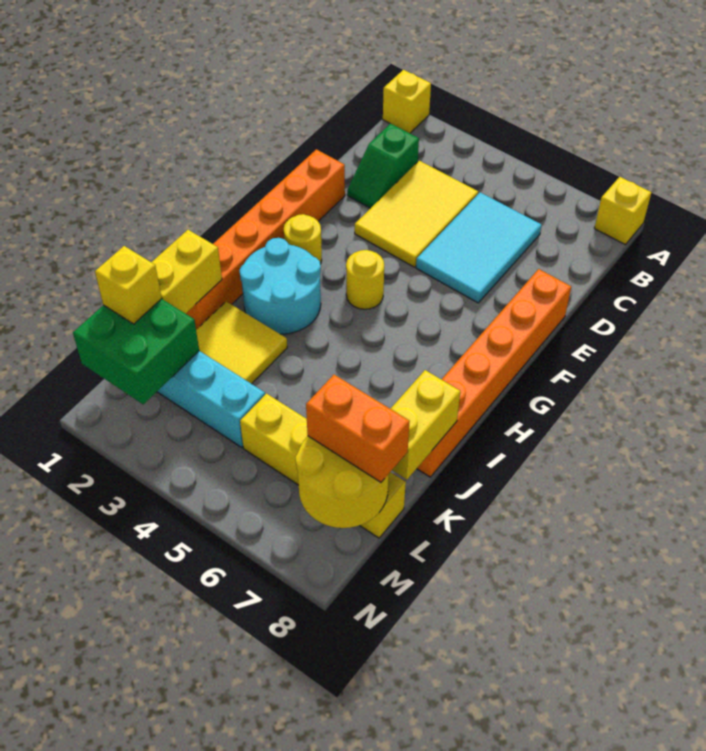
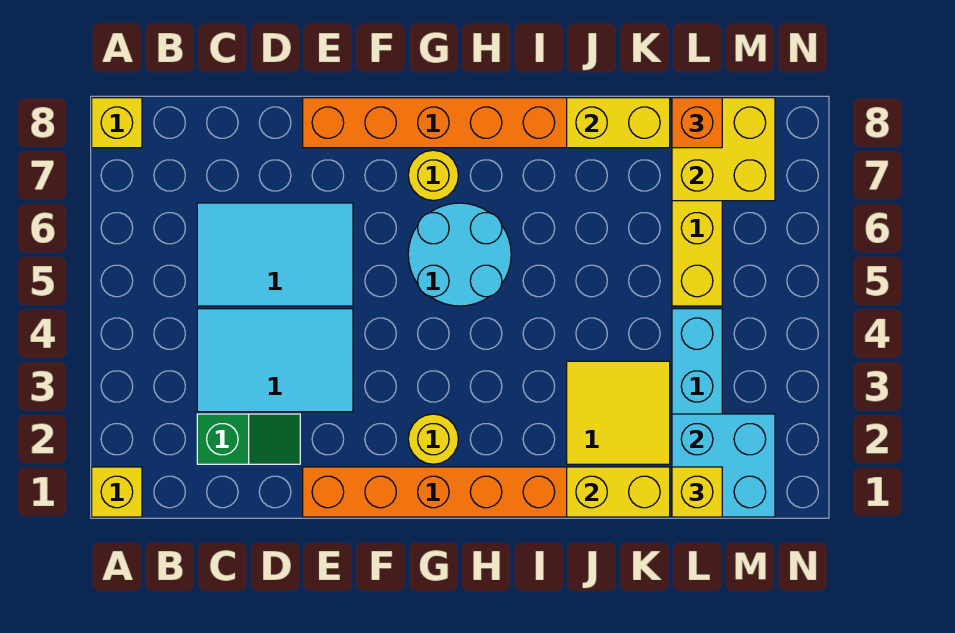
yellow tile C3:E4 level 1 -> cyan tile C3:E4 level 1
yellow round brick G4 level 1 -> yellow round brick G7 level 1
cyan round brick H2:I3 level 1 -> cyan round brick G5:H6 level 1
green brick L1:M2 level 2 -> cyan brick L1:M2 level 2
yellow round brick L7:M8 level 2 -> yellow brick L7:M8 level 2
orange brick L7:L8 level 3 -> orange brick L8 level 3

